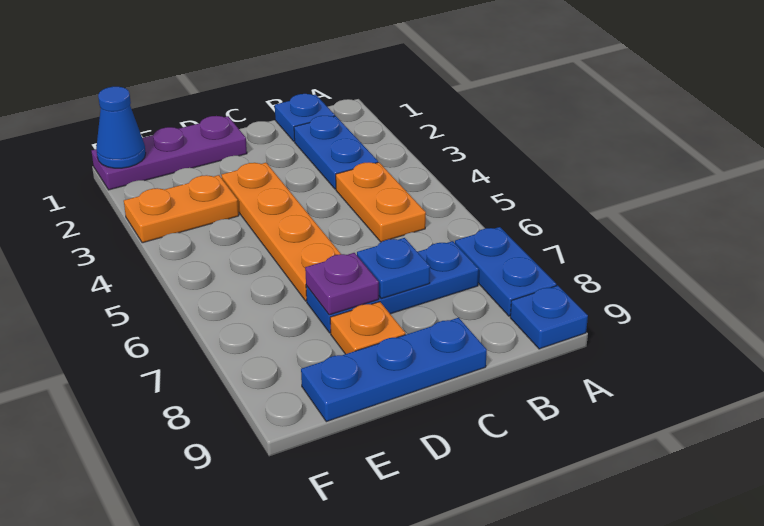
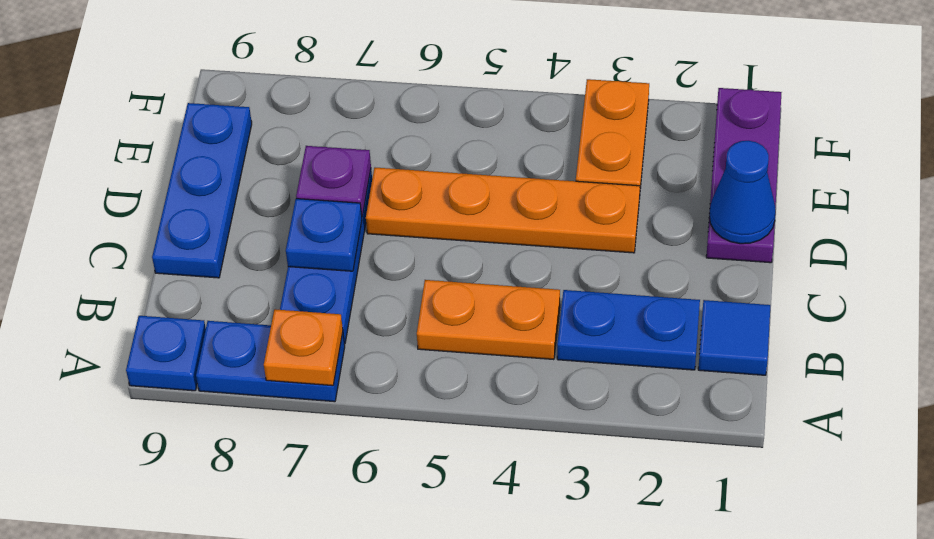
blue plate B1 level 1 -> blue tile B1 level 1
orange plate D8 level 1 -> orange plate A7 level 2
blue cone F1 level 2 -> blue cone D1 level 2

